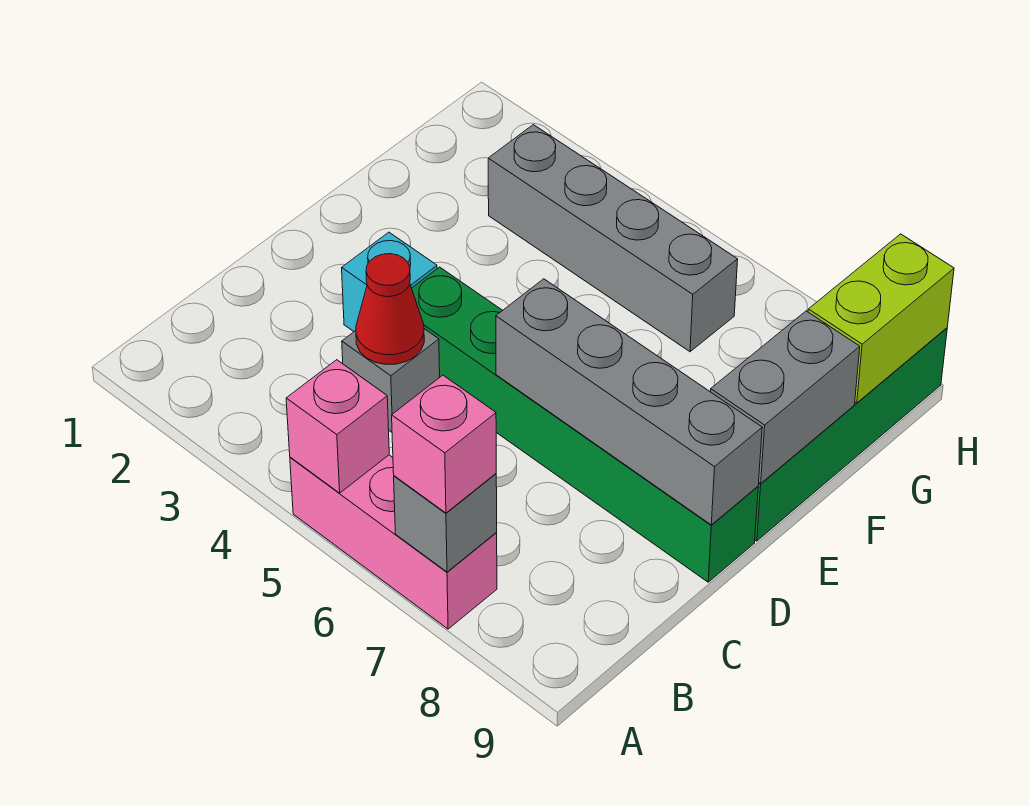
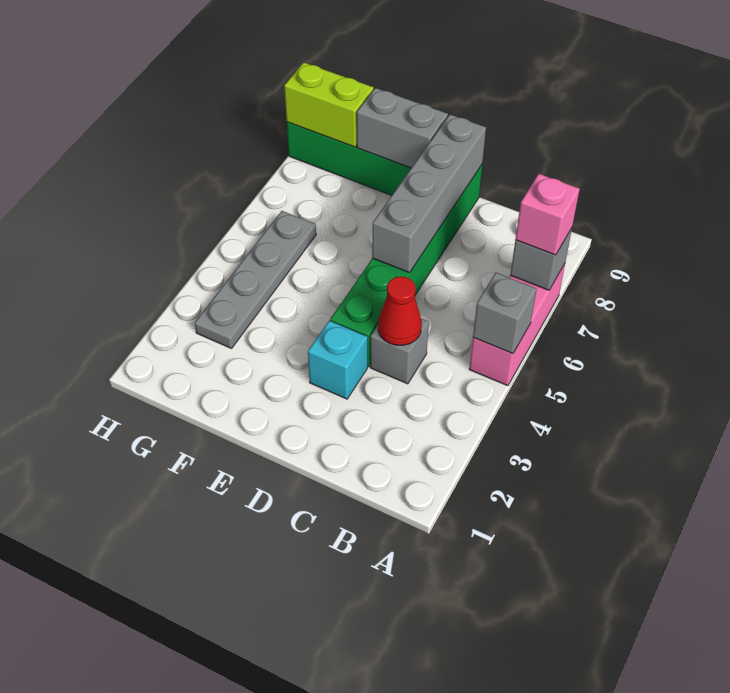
pink brick A5 level 2 -> grey brick A5 level 2
grey brick G3:G6 level 1 -> grey plate G3:G6 level 1

